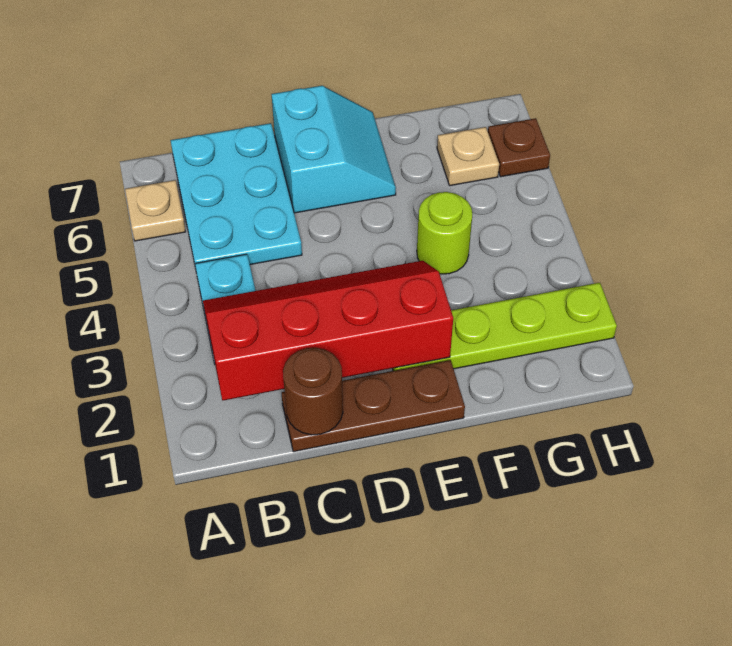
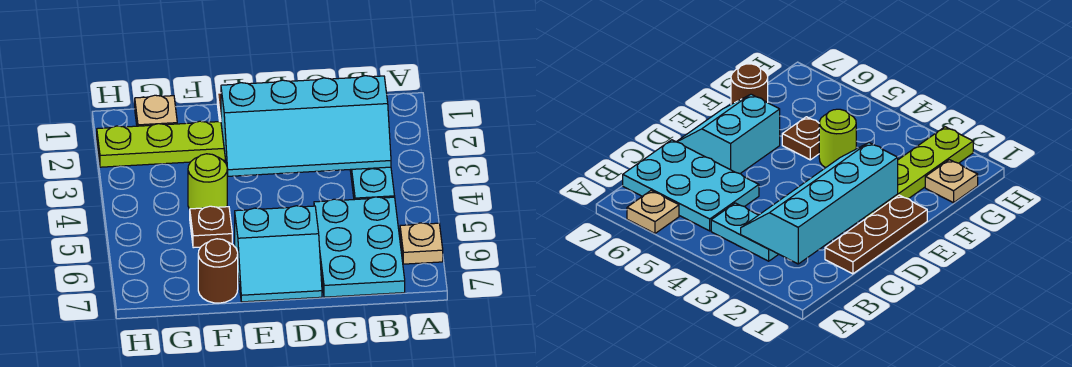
red slope B2:E3 level 2 top 2 -> cyan slope B2:E3 level 2 top 2
brown round brick C1 level 2 -> brown round brick F7 level 1
cyan slope D6:E7 level 1 top D -> cyan slope D6:E7 level 1 top 6
tan plate G6 level 1 -> tan plate G1 level 1
brown plate H6 level 1 -> brown plate F5 level 1

